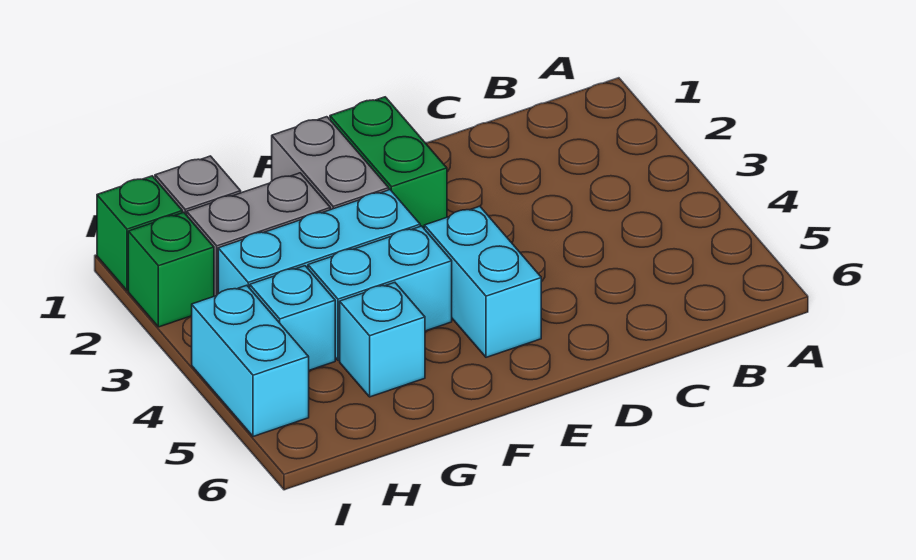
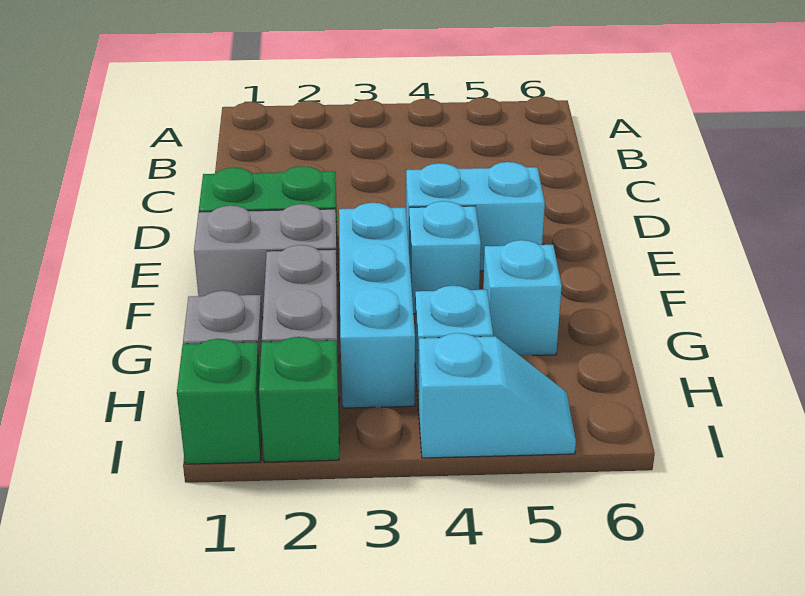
cyan brick F4:G4 level 1 -> cyan brick F4 level 1
cyan brick I4:I5 level 1 -> cyan slope I4:I5 level 1 top 4

